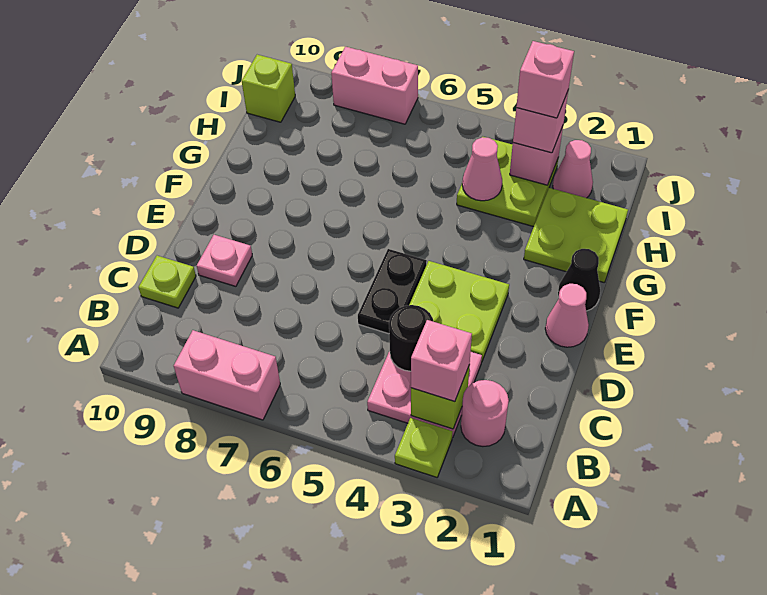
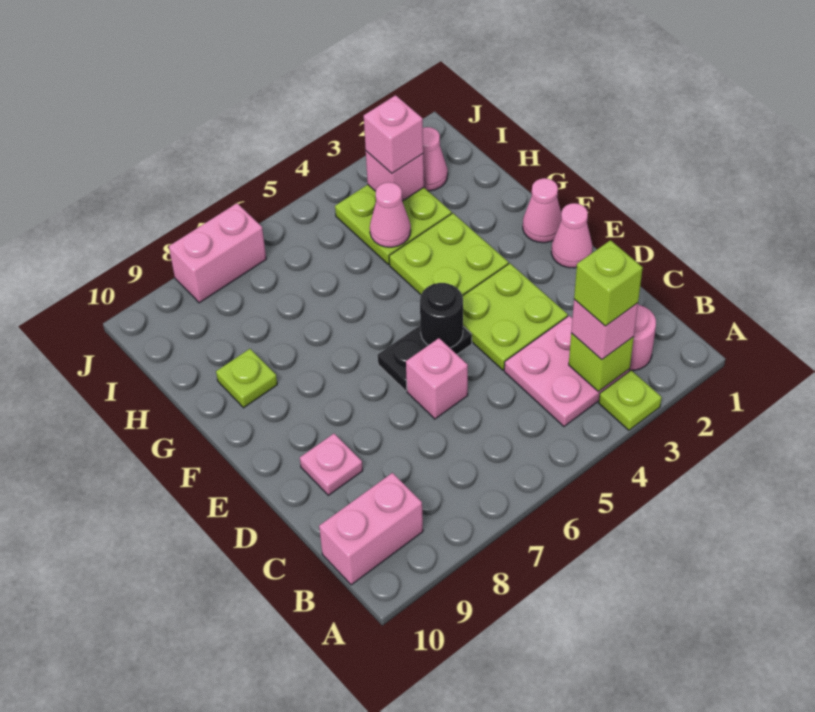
pink brick A7:A8 level 1 -> pink brick B9:B10 level 1
black round brick C4 level 2 -> black round brick E5 level 2
lime plate C10 level 1 -> lime plate G9 level 1
black plate D5:E5 level 1 -> black plate E5:E6 level 1
black cone F1 level 1 -> pink cone F1 level 1
lime plate G1:H2 level 1 -> lime plate F3:G4 level 1
pink brick I3 level 4 -> pink brick D6 level 1
lime brick I10 level 1 -> lime brick B3 level 4

